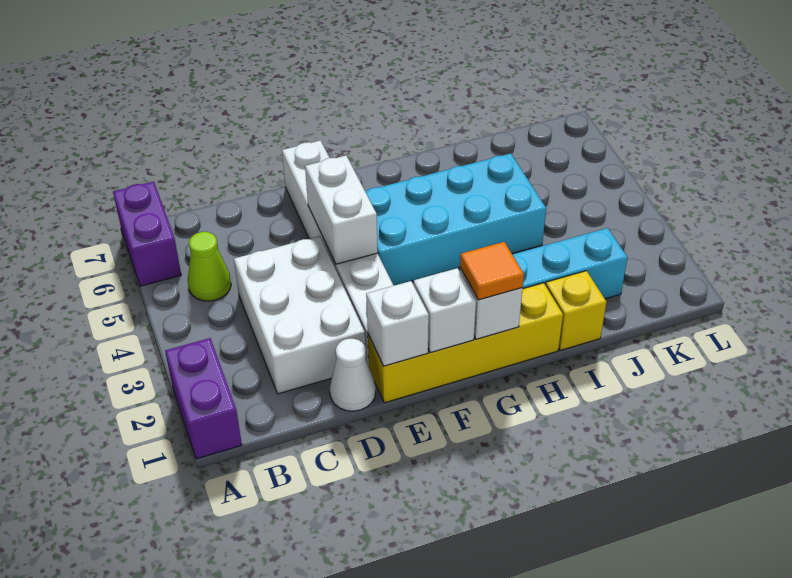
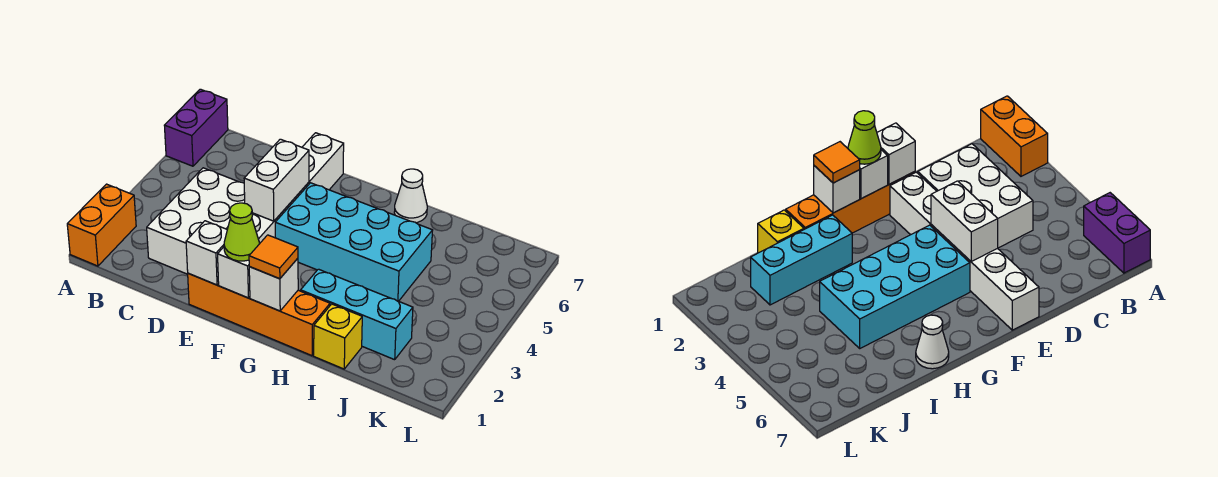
purple brick A1:A2 level 1 -> orange brick A1:A2 level 1
lime cone B5 level 1 -> lime cone F1 level 3
white cone D1 level 1 -> white cone H7 level 1
yellow brick E1:H1 level 1 -> orange brick E1:H1 level 1

